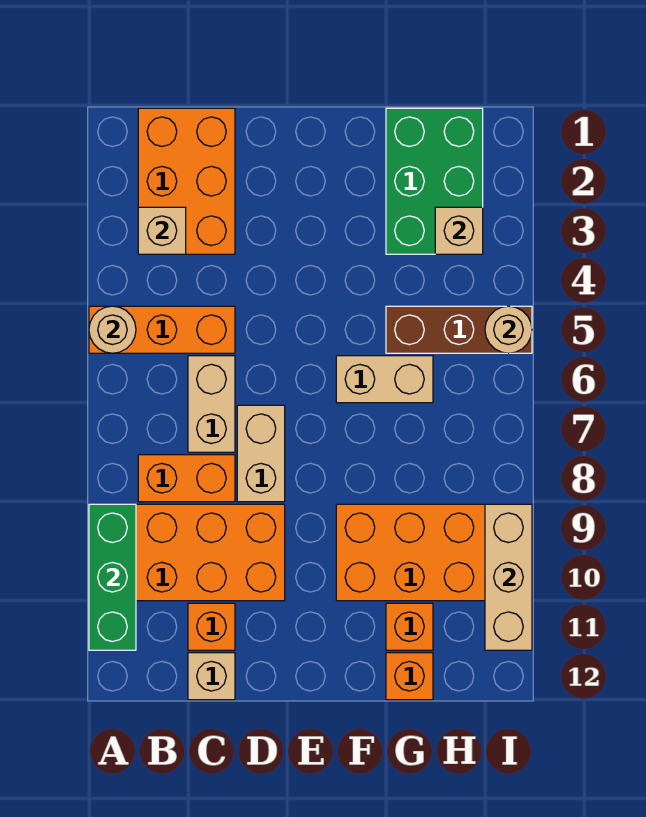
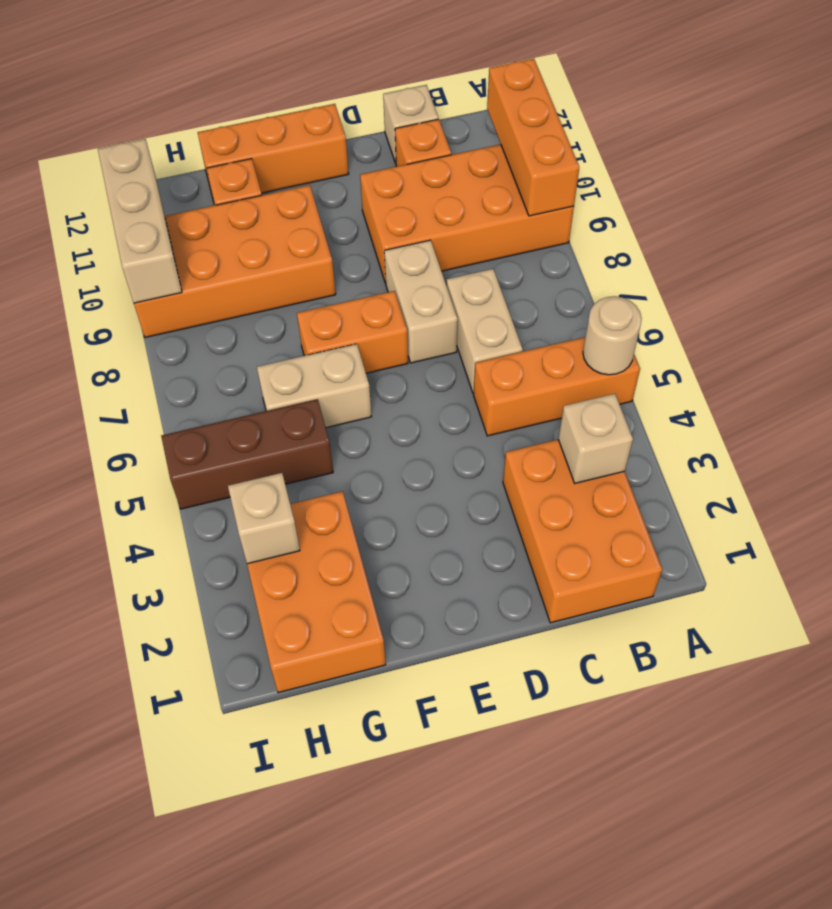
green brick A9:A11 level 2 -> orange brick A9:A11 level 2
orange brick B8:C8 level 1 -> orange brick E7:F7 level 1
green brick G1:H3 level 1 -> orange brick G1:H3 level 1
orange brick G12 level 1 -> orange brick E12:G12 level 1
tan round brick I5 level 2 -> none

